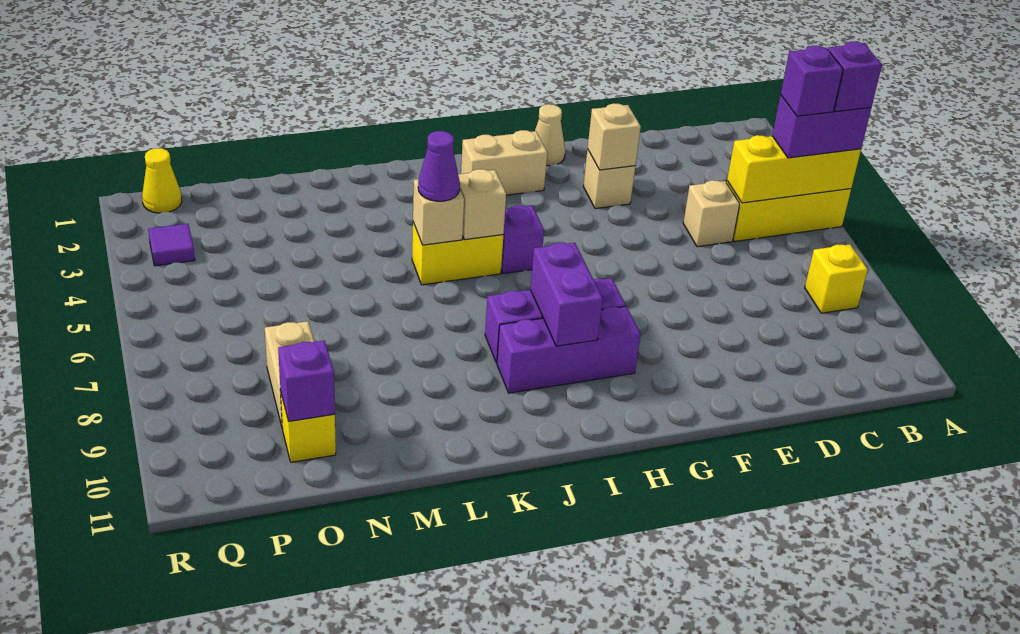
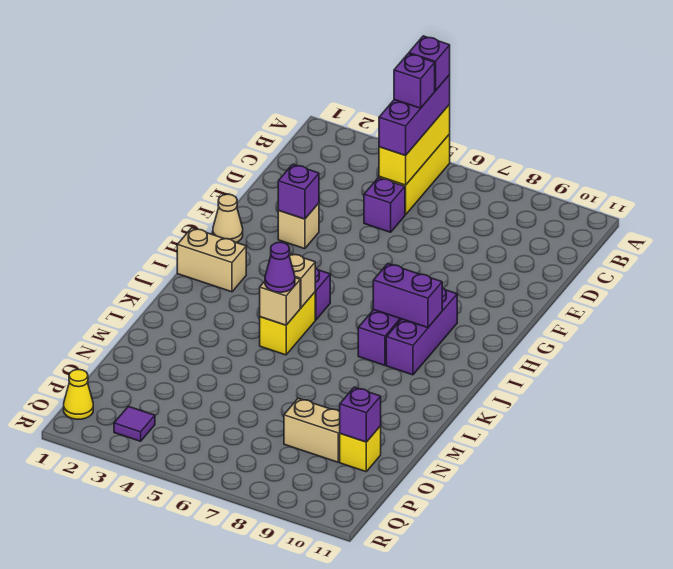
purple brick A5:B5 level 3 -> purple brick A5:C5 level 3
yellow brick B8 level 1 -> none
tan brick D5 level 1 -> purple brick D5 level 1
tan brick F3 level 2 -> purple brick F3 level 2
tan brick H2:I2 level 1 -> tan brick I1:I2 level 1

